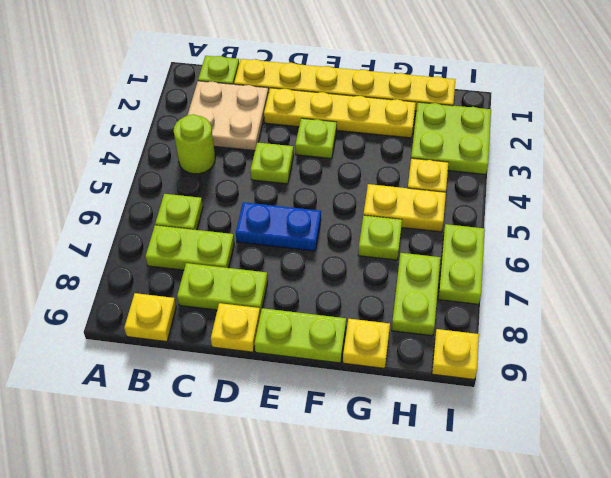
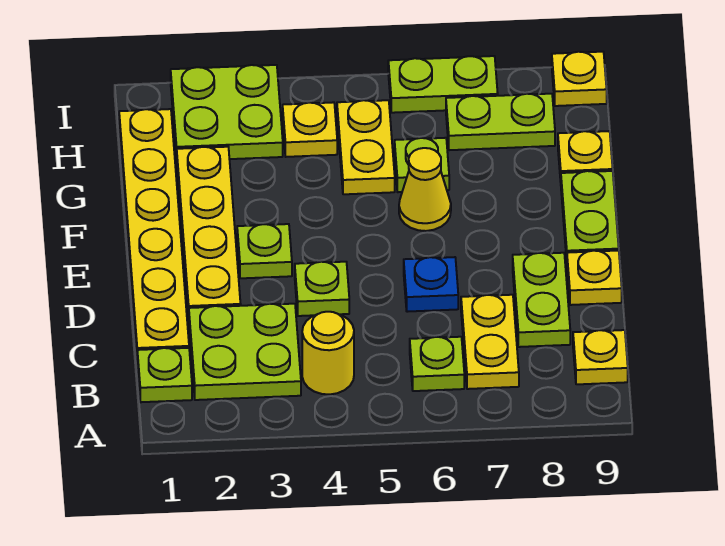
tan plate B2:C3 level 1 -> lime plate B2:C3 level 1
lime round brick B4 level 1 -> yellow round brick B4 level 1
lime plate B7:C7 level 1 -> yellow plate B7:C7 level 1
blue plate D6:E6 level 1 -> blue plate D6 level 1
none -> yellow cone F6 level 1

